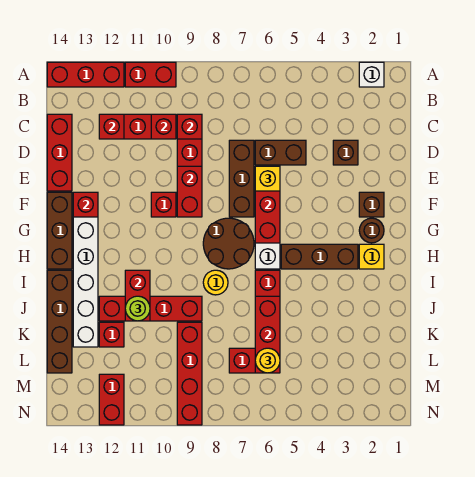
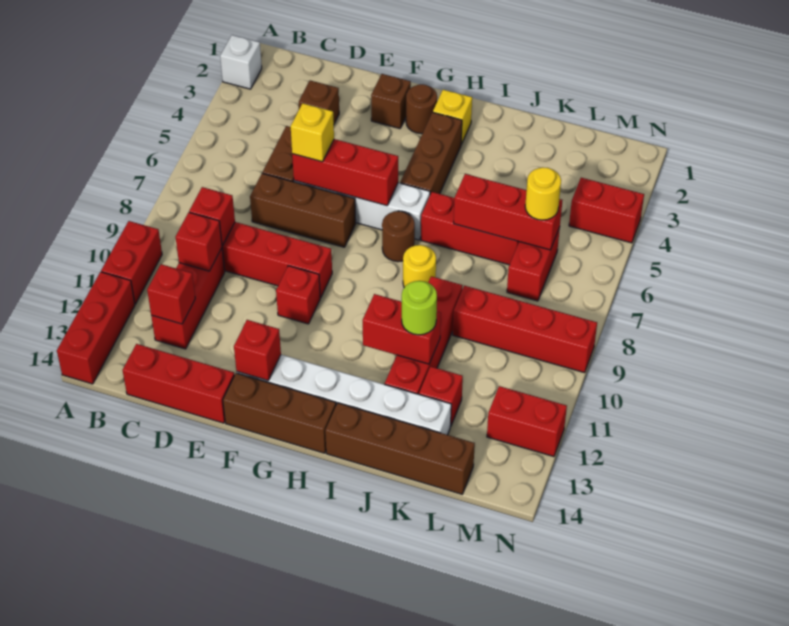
red brick E9:F9 level 2 -> red brick M4:N4 level 1
brown round brick G7:H8 level 1 -> brown round brick H7 level 1

